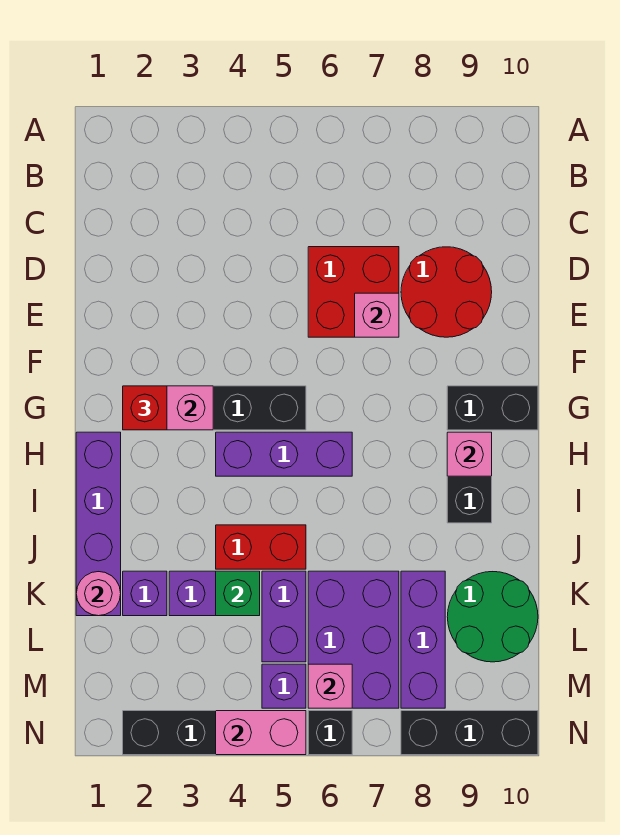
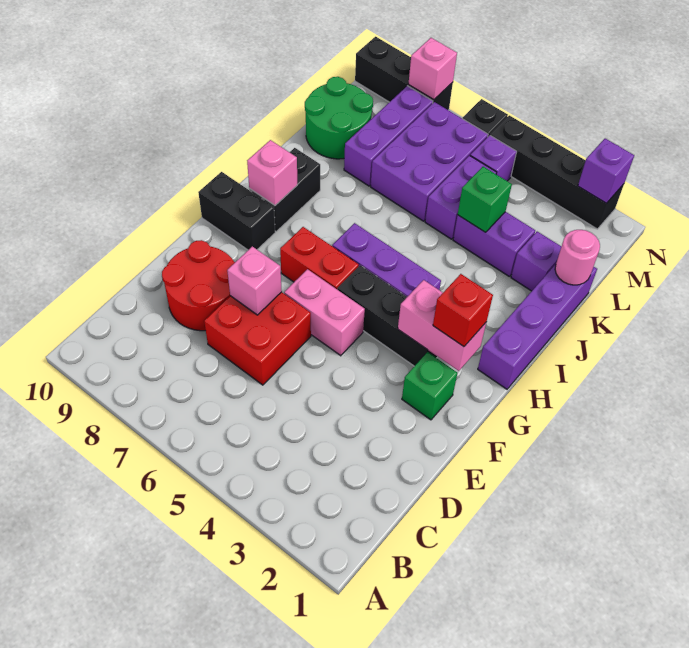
none -> green brick F2 level 1
red brick J4:J5 level 1 -> red brick G6:G7 level 1
pink brick M6 level 2 -> pink brick N8 level 2
none -> purple brick N2 level 2
pink brick N4:N5 level 2 -> pink brick F5:F6 level 1

